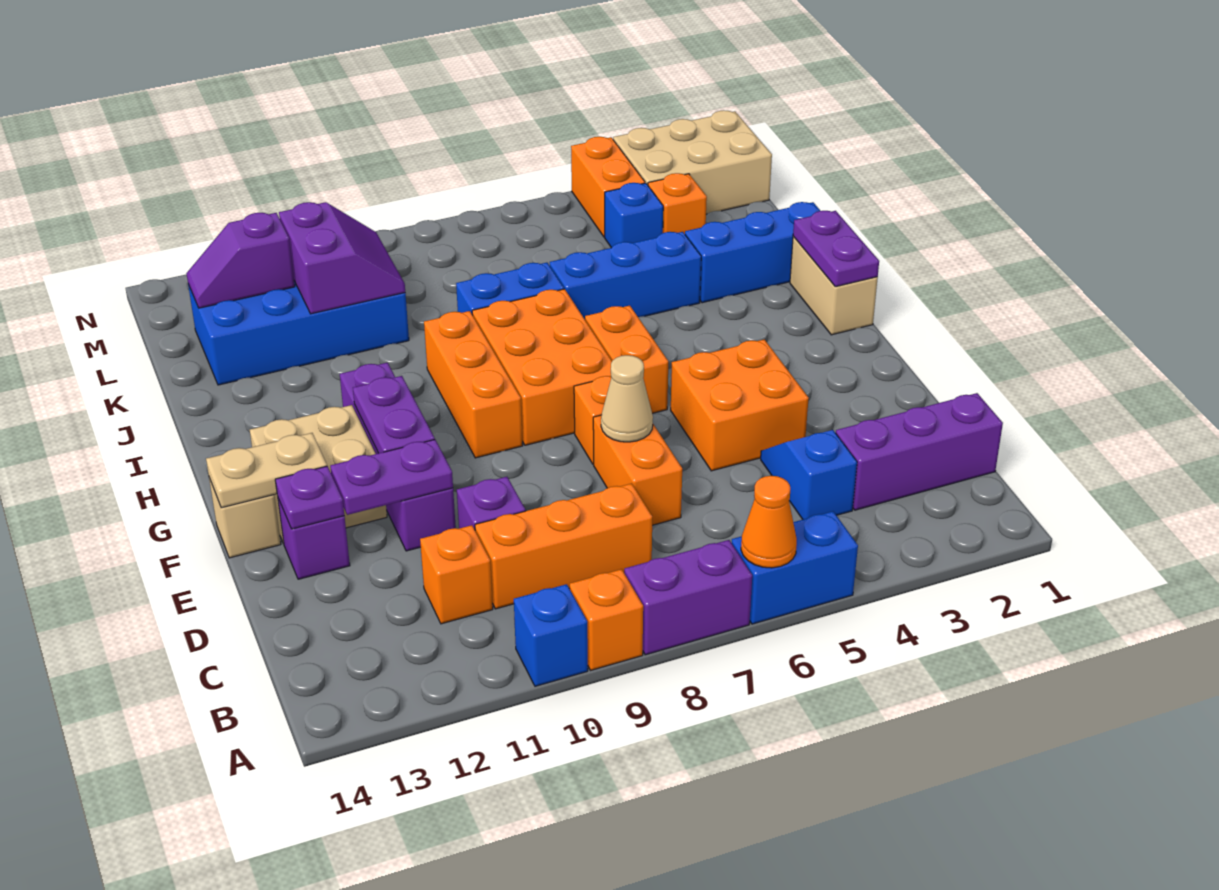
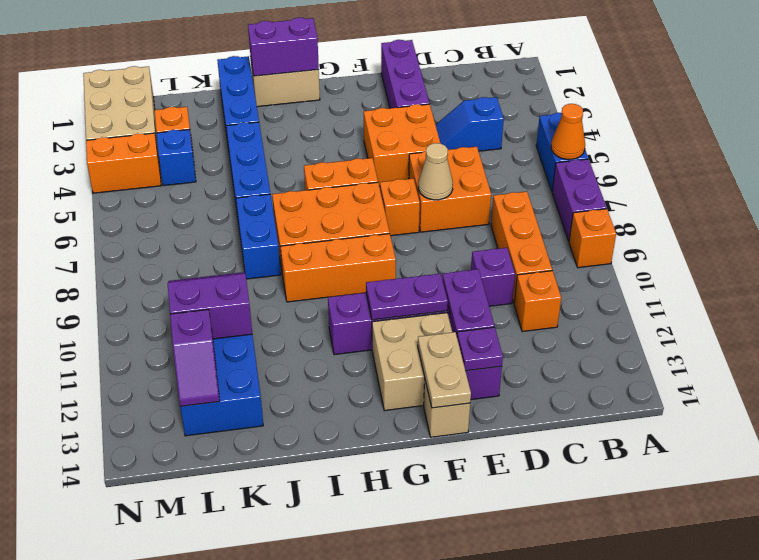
blue brick A10 level 1 -> none
purple brick C1:C3 level 1 -> purple brick E1:E3 level 1
orange brick D7:E7 level 1 -> orange brick D6:E7 level 1
purple plate H1:I1 level 2 -> purple brick H1:I1 level 2

